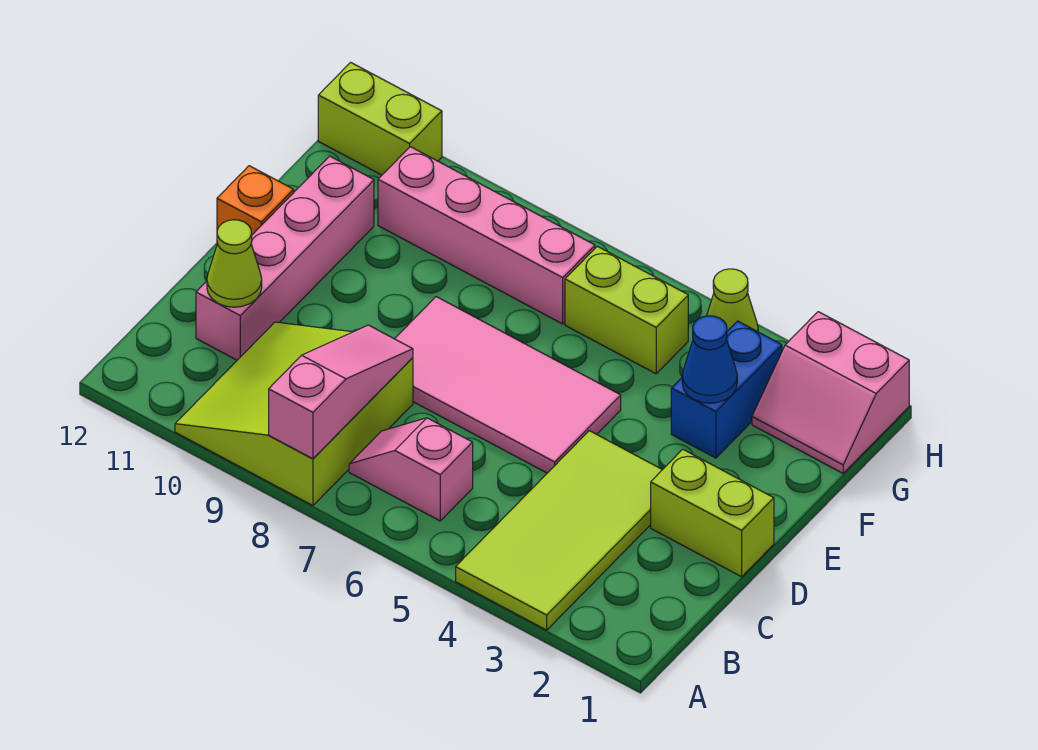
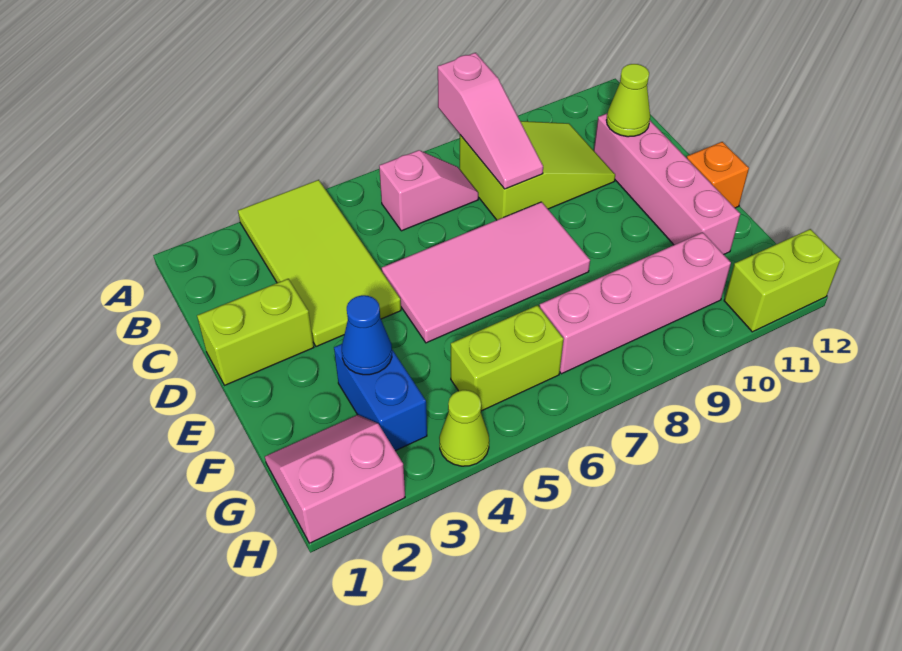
lime slope A8:C10 level 1 top 8 -> lime slope B8:C10 level 1 top 8

